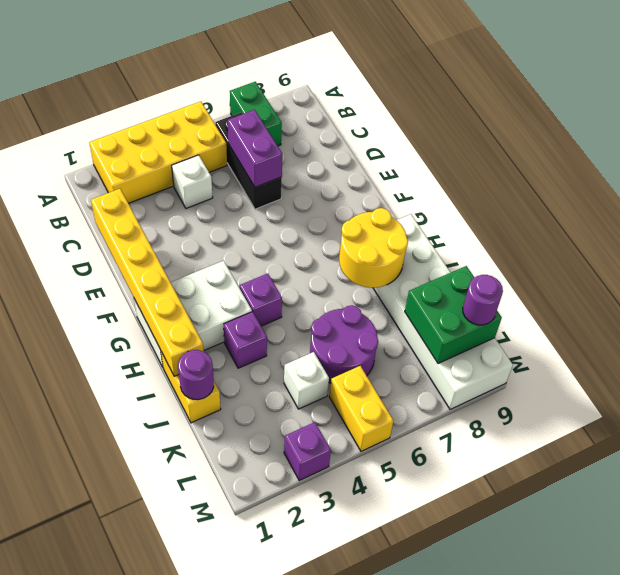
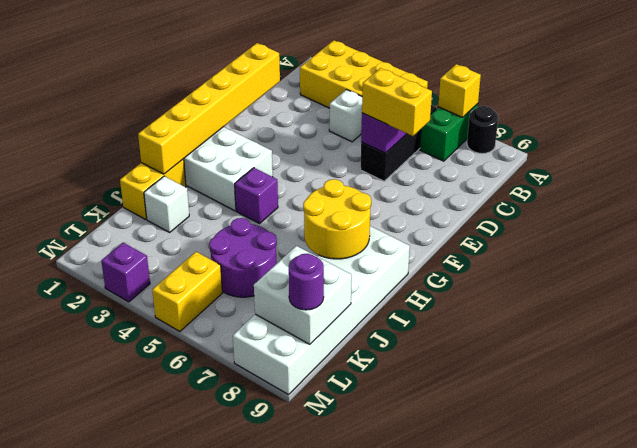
none -> yellow brick A7 level 2
none -> black round brick A8 level 1
none -> yellow brick D6:D7 level 3
purple brick I3 level 1 -> none
purple round brick J1 level 2 -> none
white brick K4 level 1 -> white brick J2 level 1
green brick K8:L9 level 2 -> white brick K8:L9 level 2

